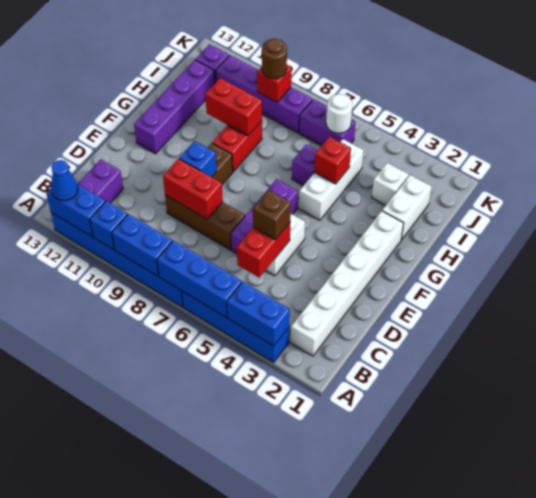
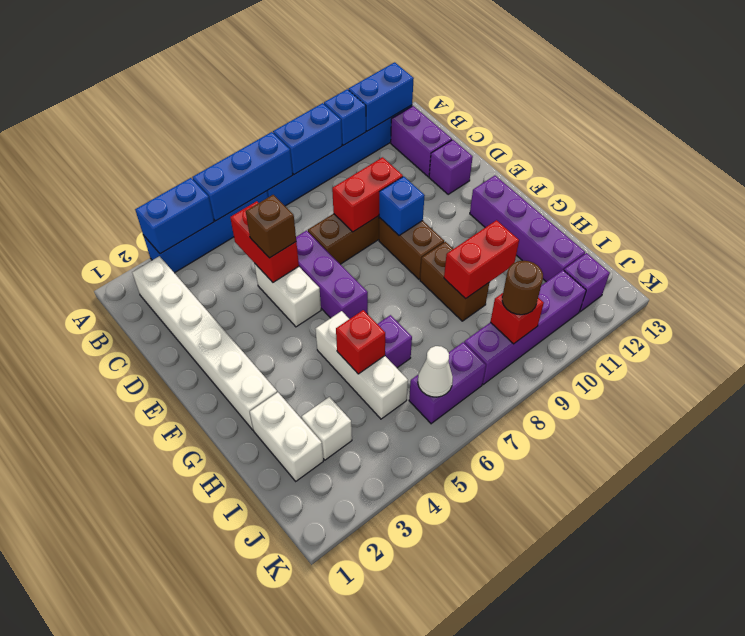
blue cone A12 level 3 -> none
none -> purple brick D12 level 1
red brick G9:H9 level 1 -> brown brick G9:H9 level 1
white round brick J6 level 2 -> white cone J6 level 2

